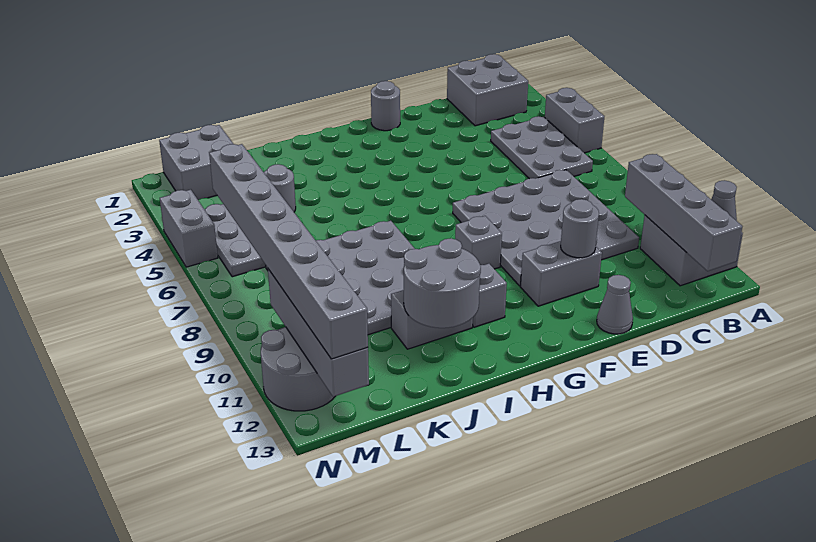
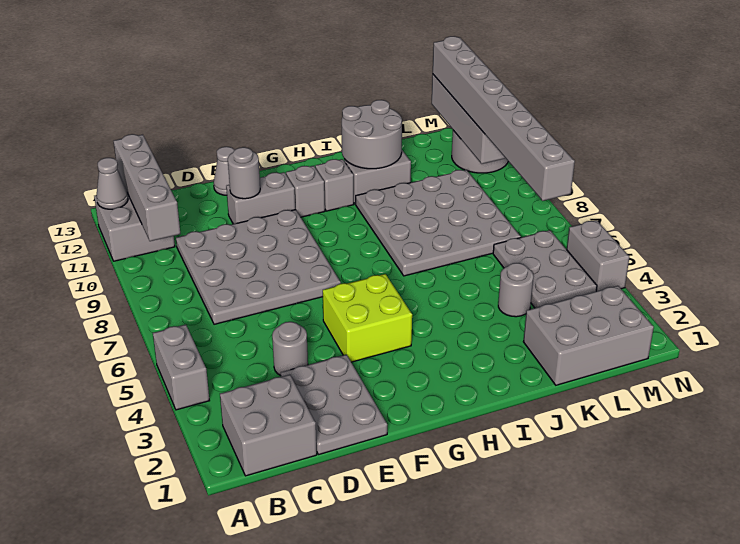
grey plate B4:C6 level 1 -> grey plate D1:E3 level 1
grey round brick F1 level 1 -> grey round brick D4 level 1
none -> lime brick F4:G5 level 1
grey brick G9 level 1 -> grey brick G11 level 1
grey brick L1:M2 level 1 -> grey brick K1:M2 level 1

